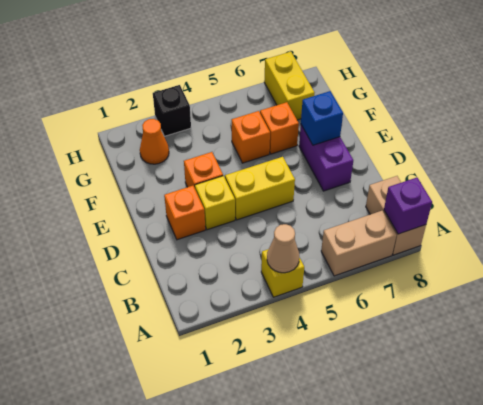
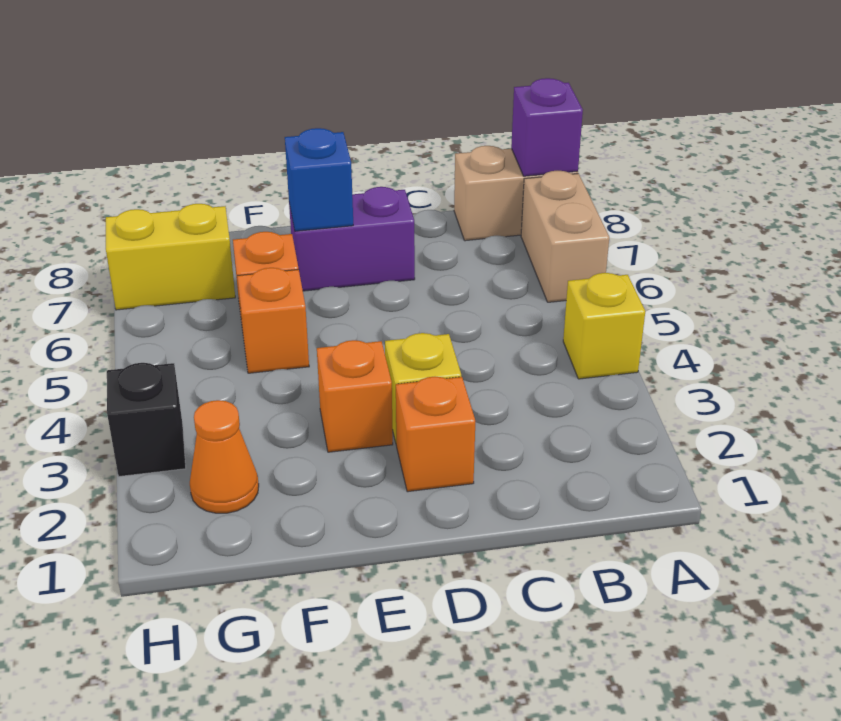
tan cone A4 level 2 -> none
yellow brick D4:D5 level 1 -> none

